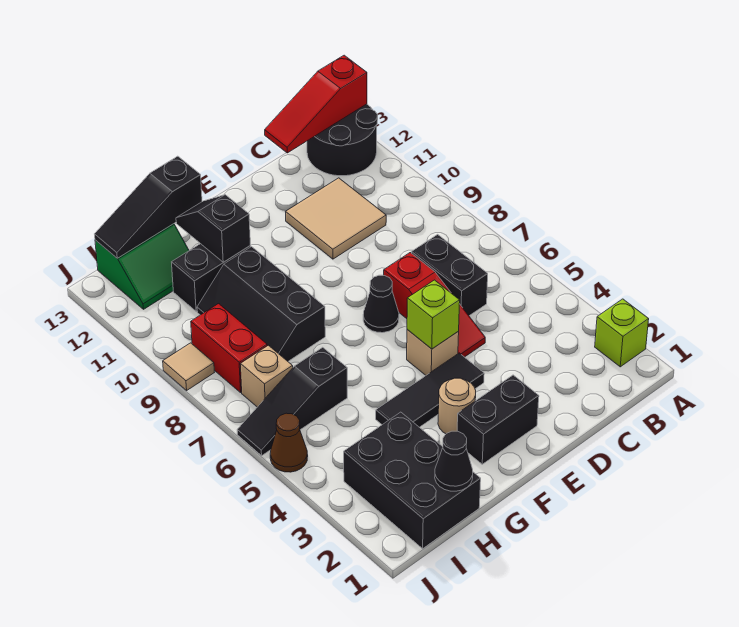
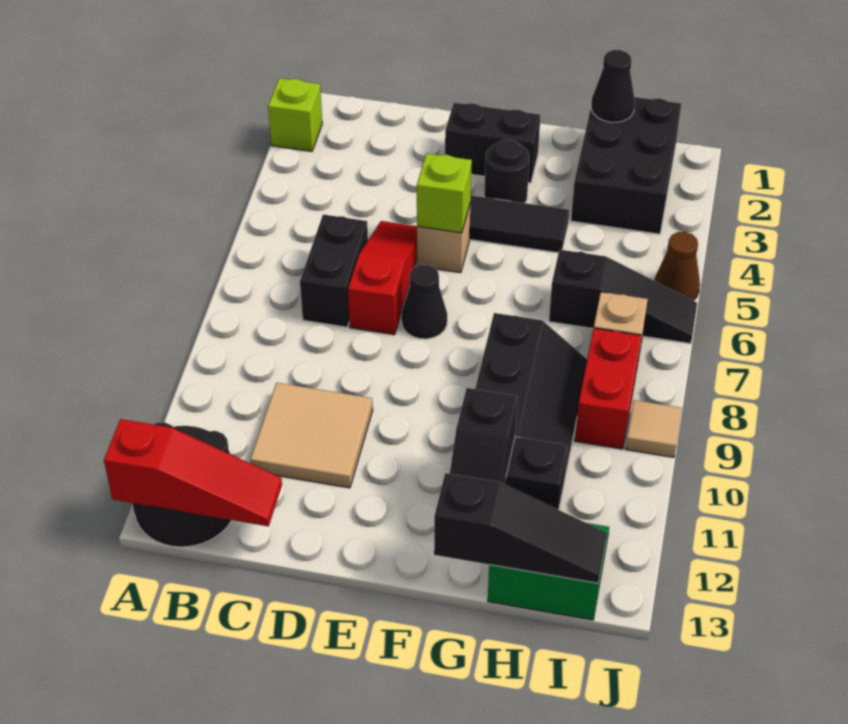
tan round brick F3 level 1 -> black round brick F3 level 1

